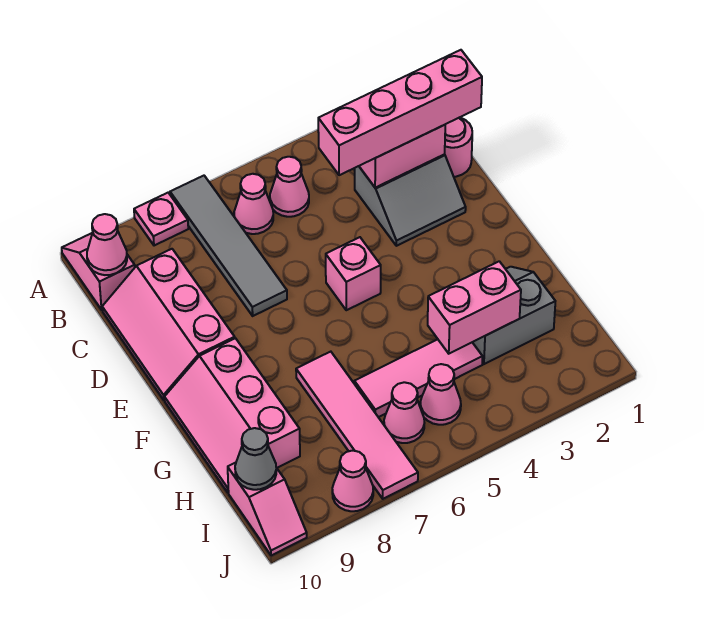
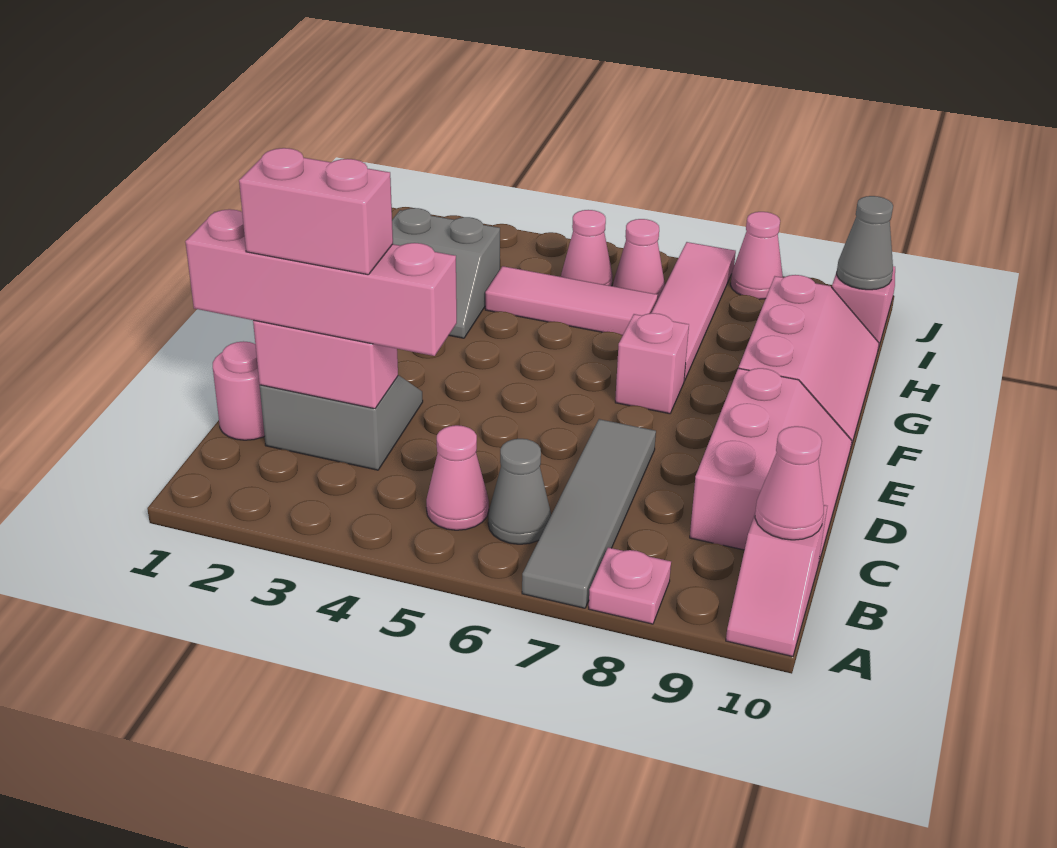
pink cone B6 level 1 -> grey cone B6 level 1
pink brick E5 level 1 -> pink brick F7 level 1
pink brick H3:H4 level 2 -> pink brick C2:C3 level 4

